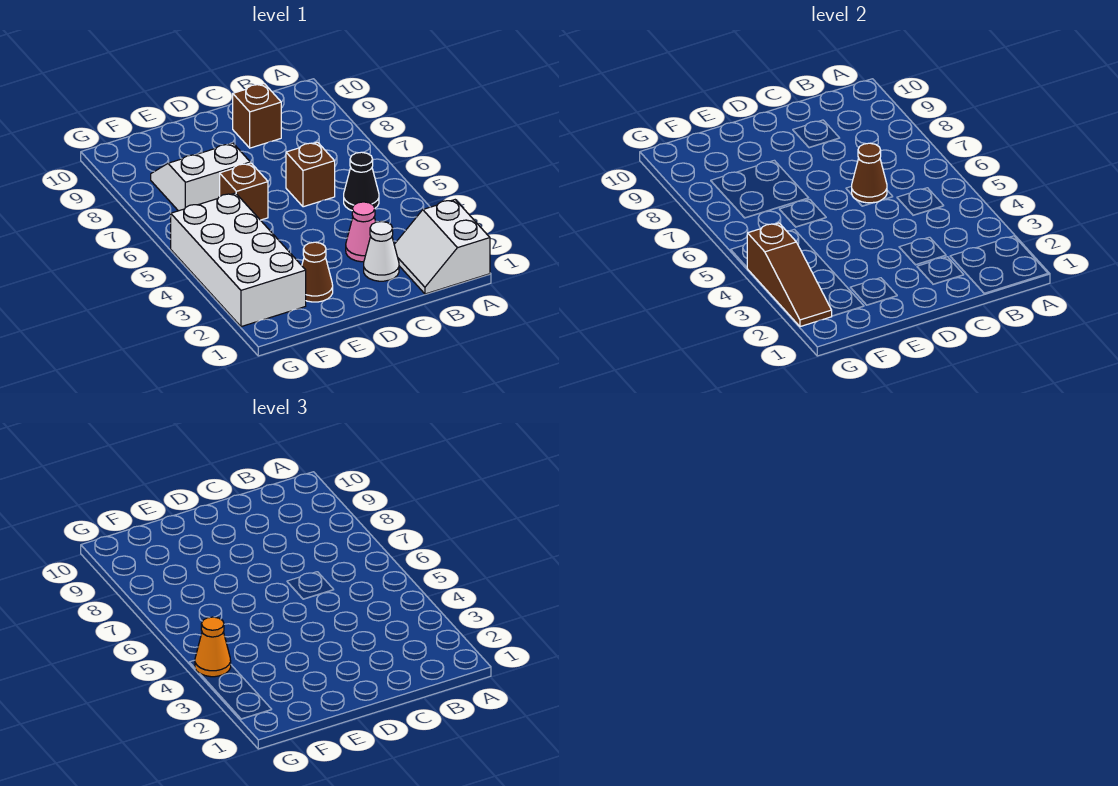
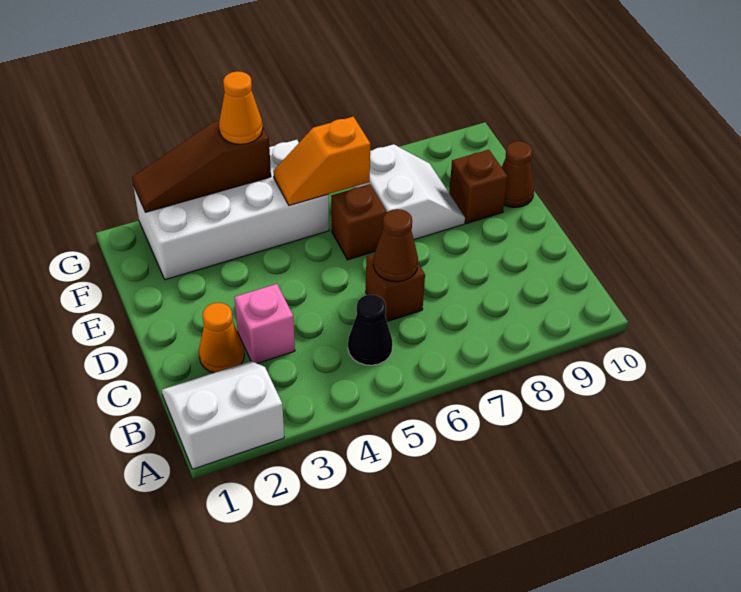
white cone C2 level 1 -> orange cone C2 level 1
pink cone C3 level 1 -> pink brick C3 level 1
brown brick C9 level 1 -> brown brick E9 level 1
brown cone E2 level 1 -> brown cone E10 level 1
none -> orange slope F5:F6 level 2 top 6

